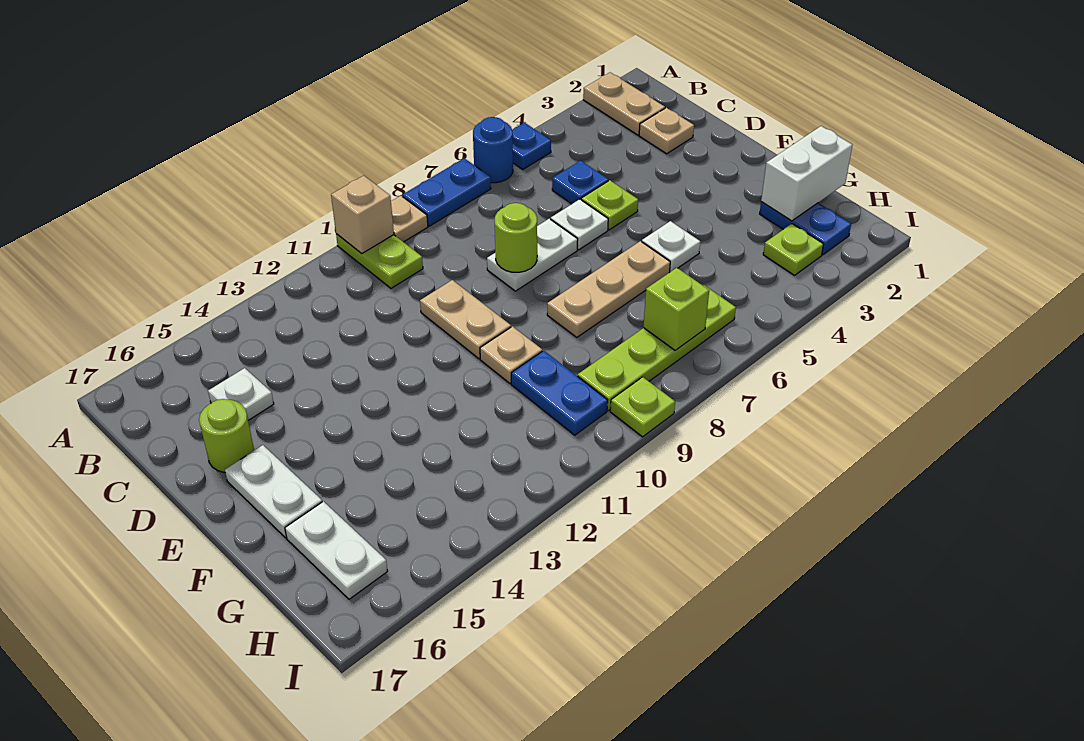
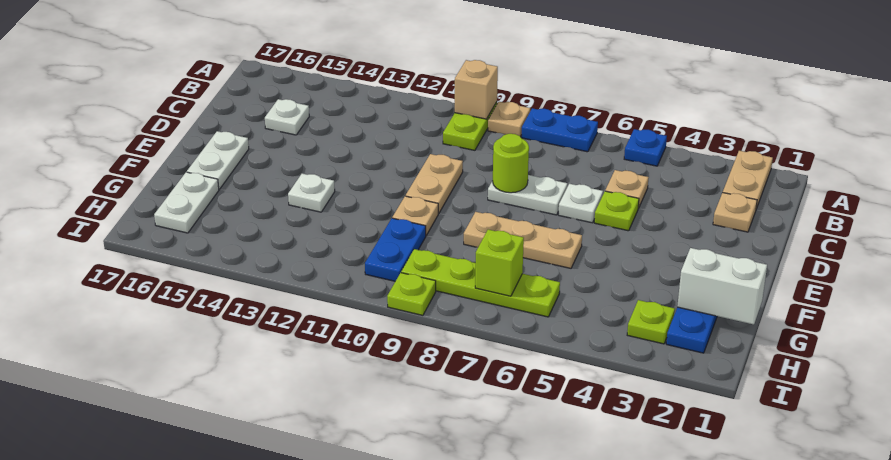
blue round brick A6 level 1 -> none
blue plate C5 level 1 -> tan plate C5 level 1
lime round brick D16 level 1 -> none
white plate F5 level 1 -> white plate F13 level 1

